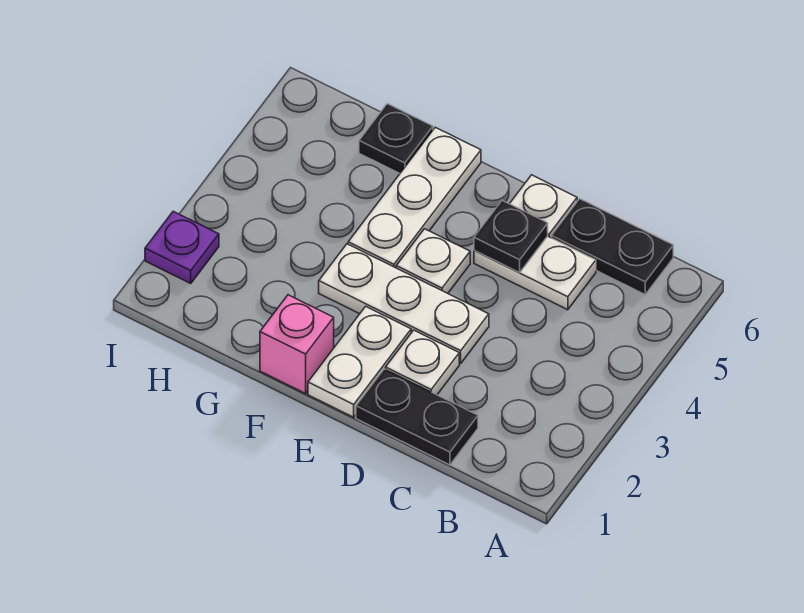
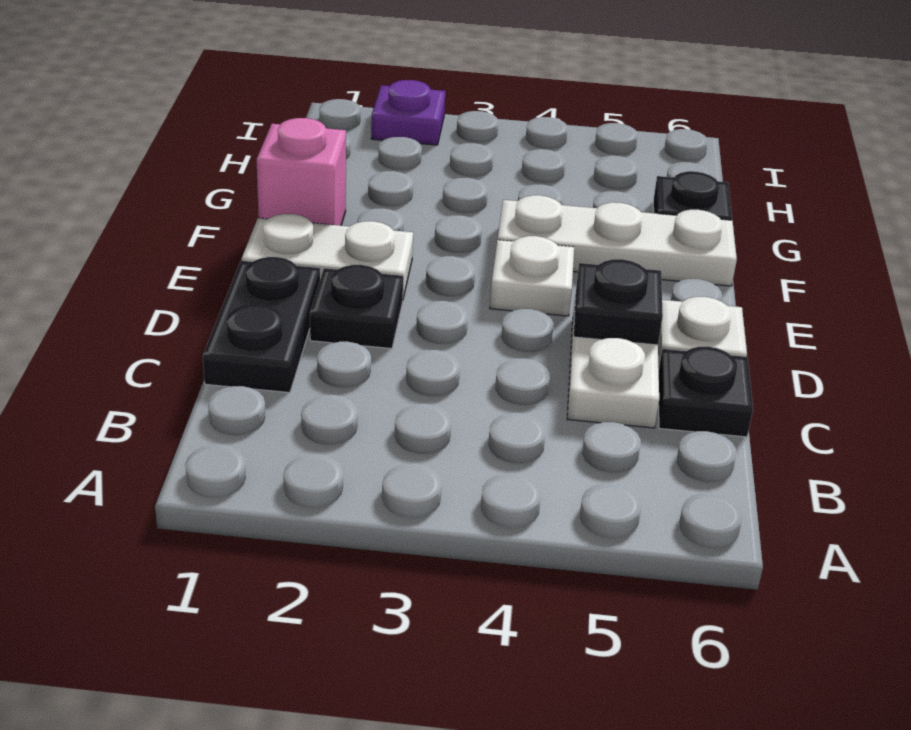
black plate B6:C6 level 1 -> black plate C6 level 1
white plate D2 level 1 -> black plate D2 level 1
white plate D3:F3 level 1 -> none

